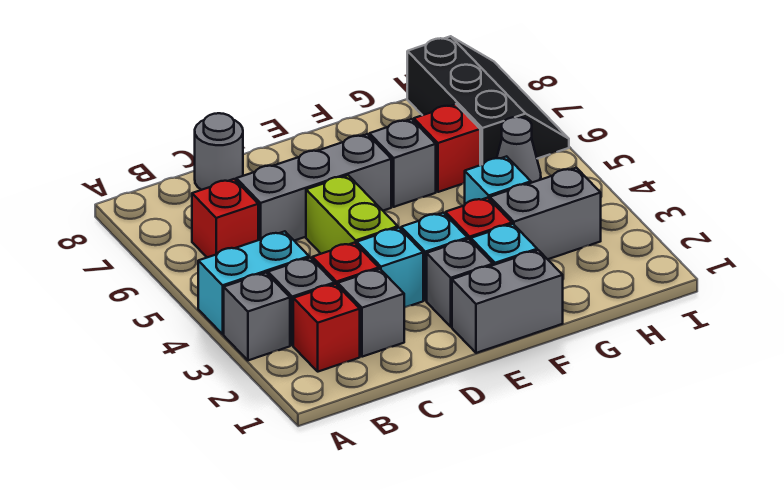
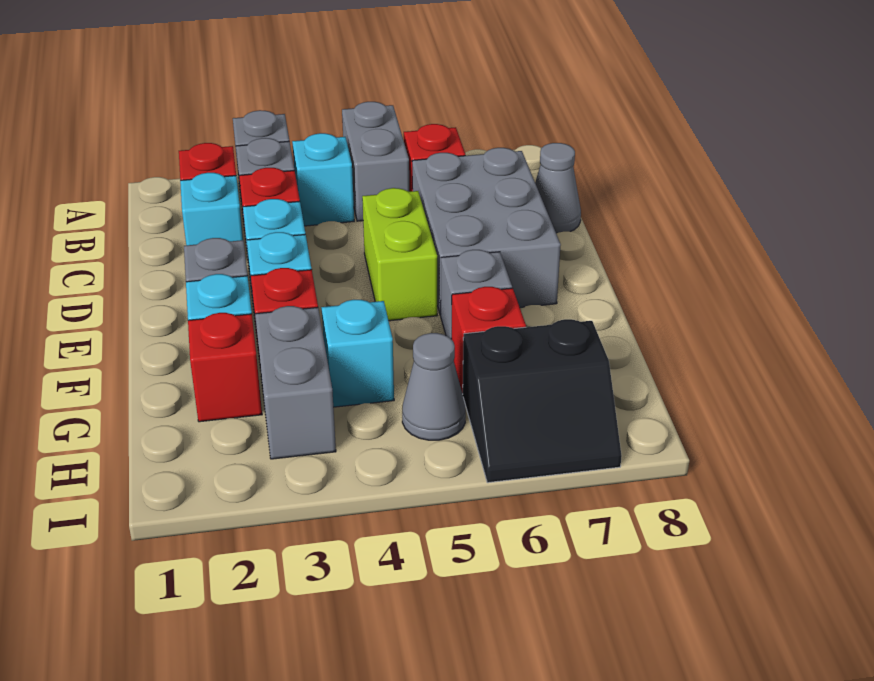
cyan brick A4:B4 level 1 -> cyan brick B4 level 1
grey brick C2 level 1 -> cyan brick C2 level 1
grey brick C6:E6 level 1 -> grey brick C6:E7 level 1
grey round brick C8 level 1 -> grey cone C8 level 1
lime brick D4:D5 level 1 -> lime brick D5:E5 level 1
grey brick E1:F1 level 1 -> grey brick A5:B5 level 1
none -> red brick G2 level 1
black slope H6:I8 level 1 top H -> black slope H6:I7 level 1 top H

